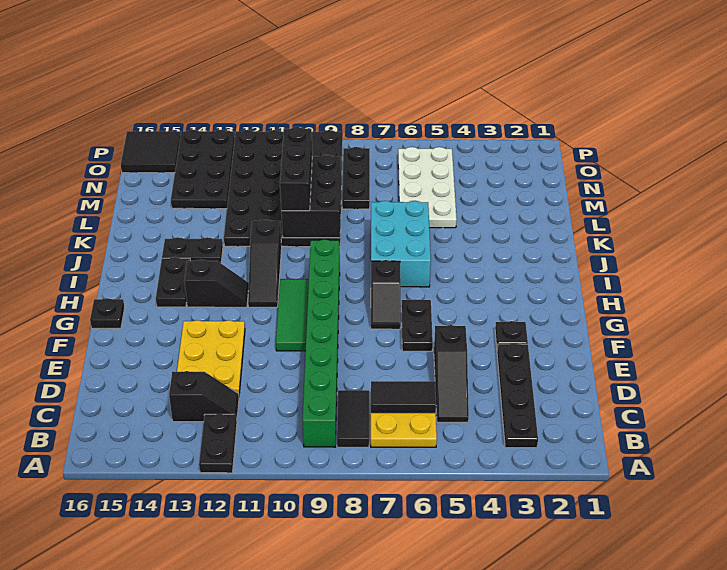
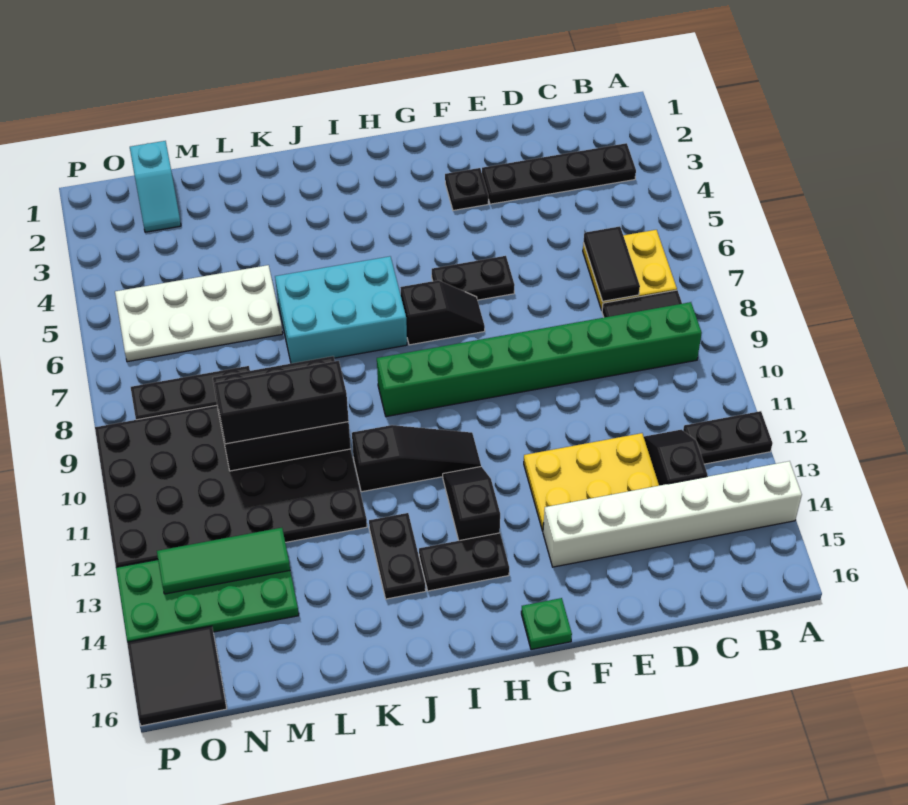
none -> white brick A14:F14 level 1
black slope C5:E5 level 1 top E -> none
green tile F10:H10 level 1 -> green tile M13:O13 level 2
black plate G16 level 1 -> green plate G16 level 1
black plate M13:P14 level 1 -> green plate M13:P14 level 1
none -> cyan slope N1:N2 level 1 top 1

